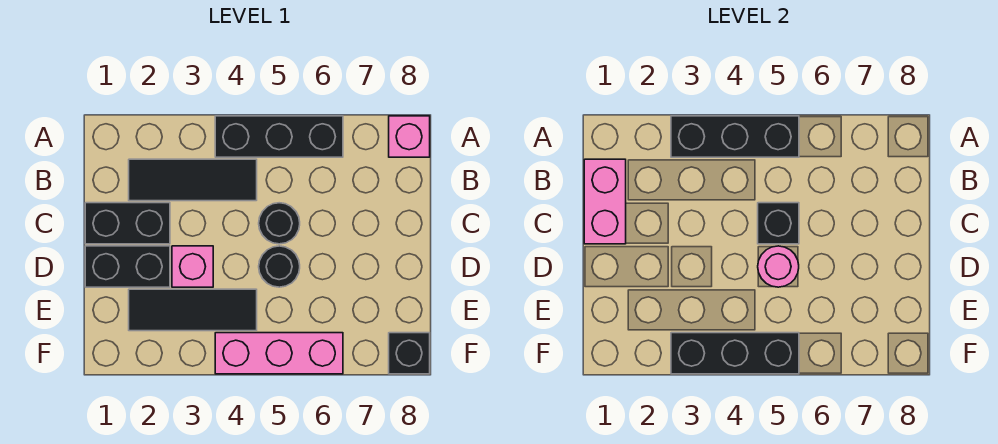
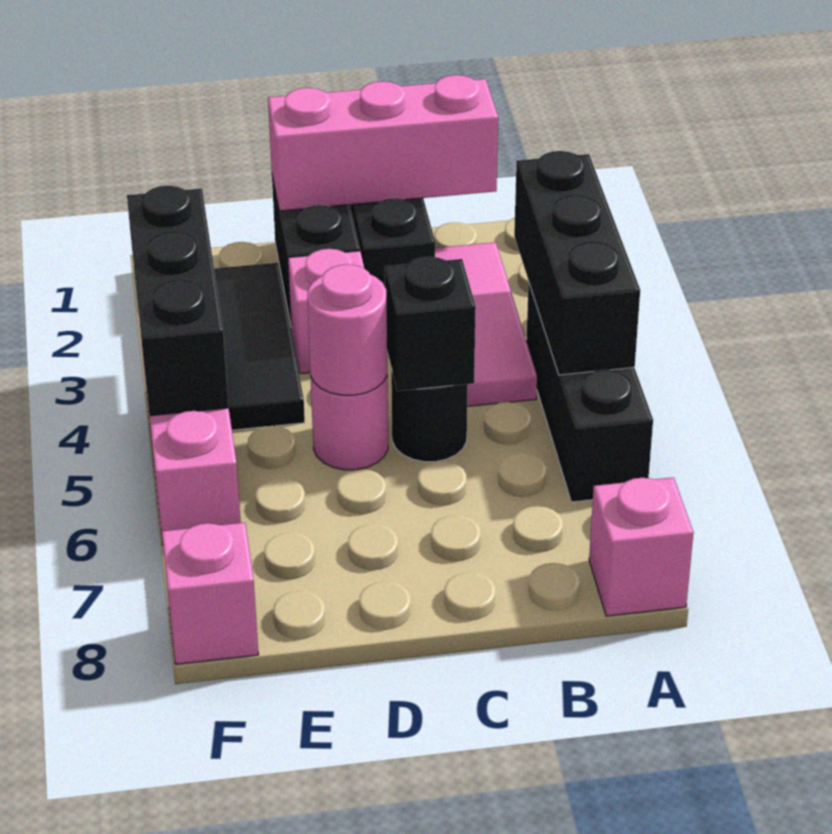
pink brick B1:C1 level 2 -> pink brick B1:D1 level 2
black tile B2:B4 level 1 -> pink tile B2:B4 level 1
black round brick D5 level 1 -> pink round brick D5 level 1
black brick F8 level 1 -> pink brick F8 level 1

